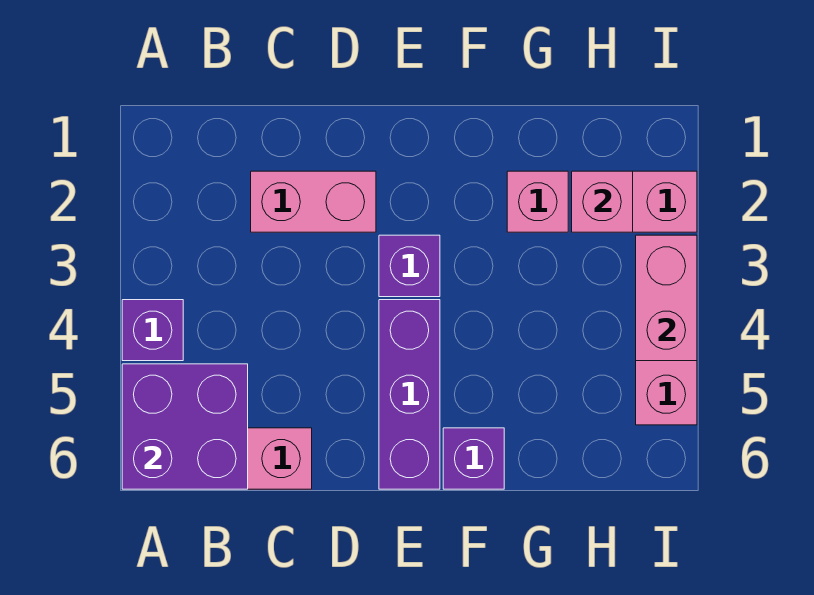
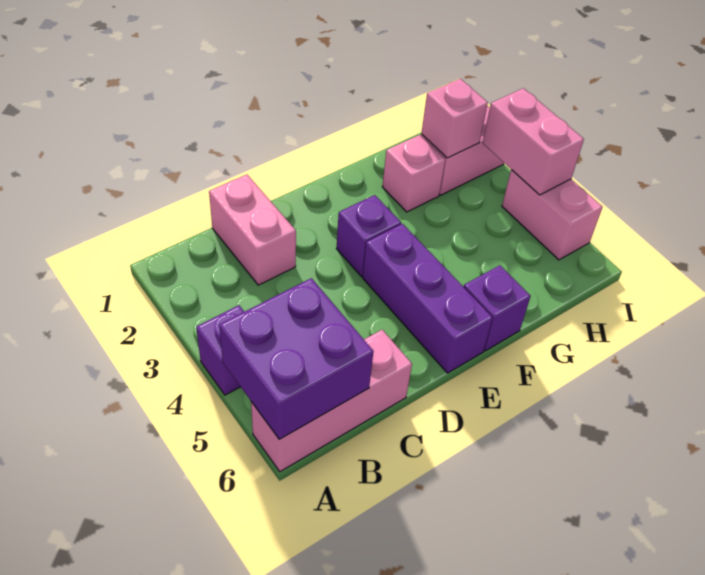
pink brick C2:D2 level 1 -> pink brick C1:C2 level 1

